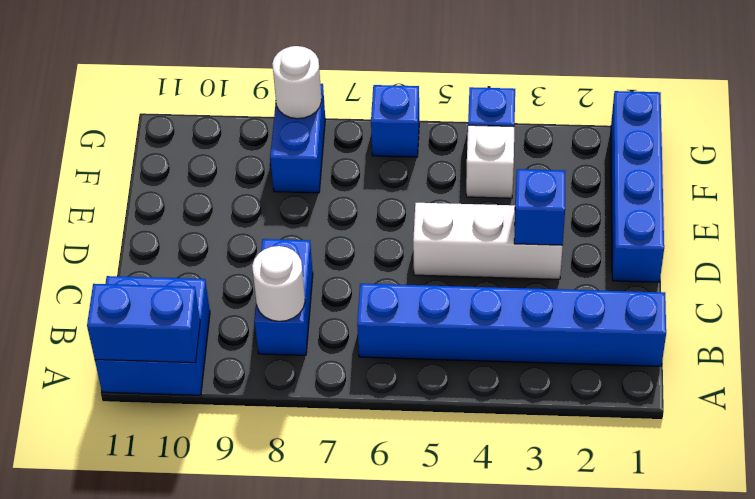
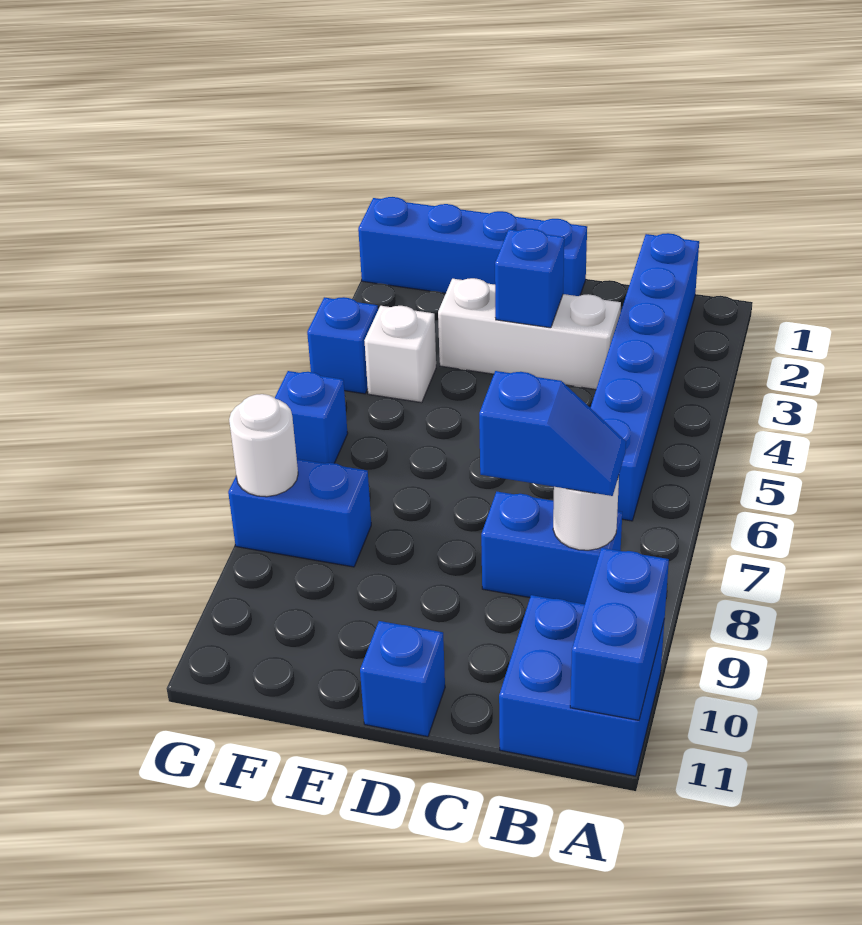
none -> blue slope B8:C8 level 3 top C
white brick D3:D5 level 1 -> white brick C3:E3 level 1
none -> blue brick D11 level 1

